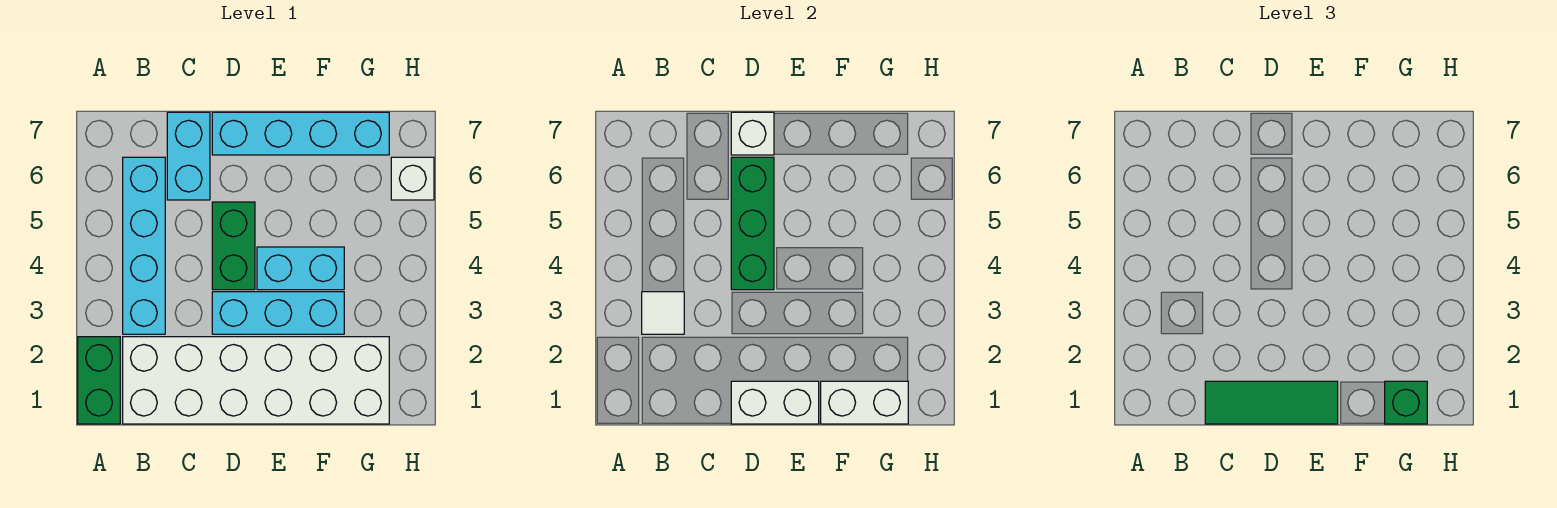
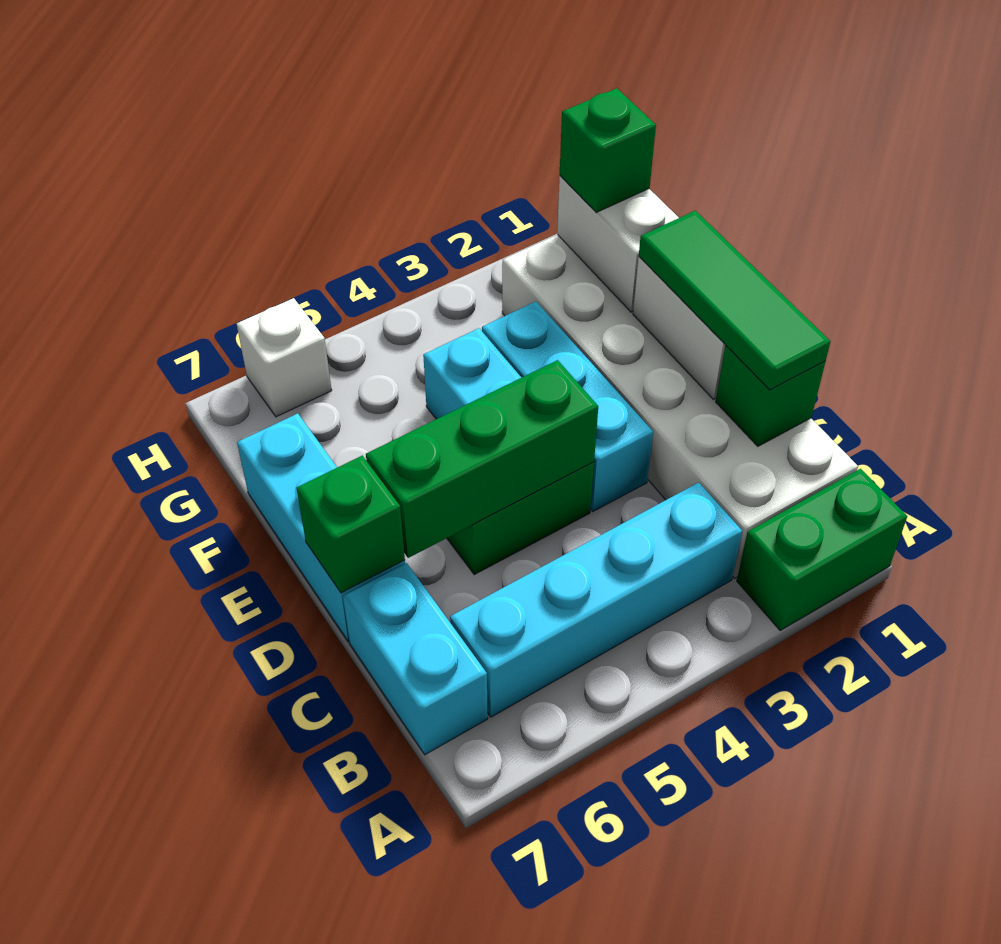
white tile B3 level 2 -> none
none -> green brick C1 level 2
cyan brick C6:C7 level 1 -> cyan brick B7:C7 level 1
cyan brick D7:G7 level 1 -> cyan brick D7:F7 level 1
white brick D7 level 2 -> green brick D7 level 2

